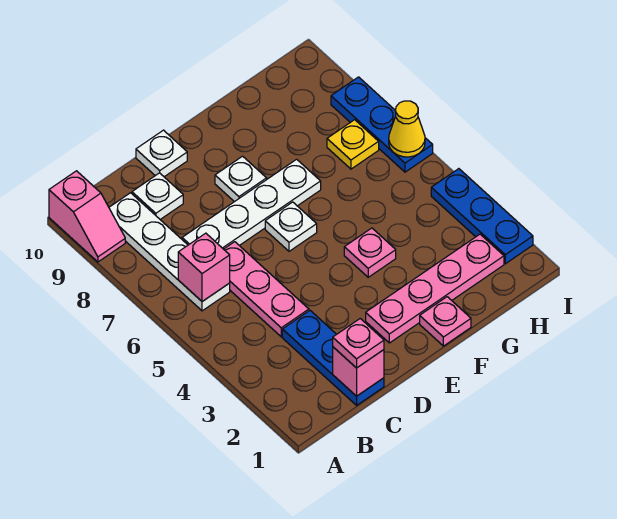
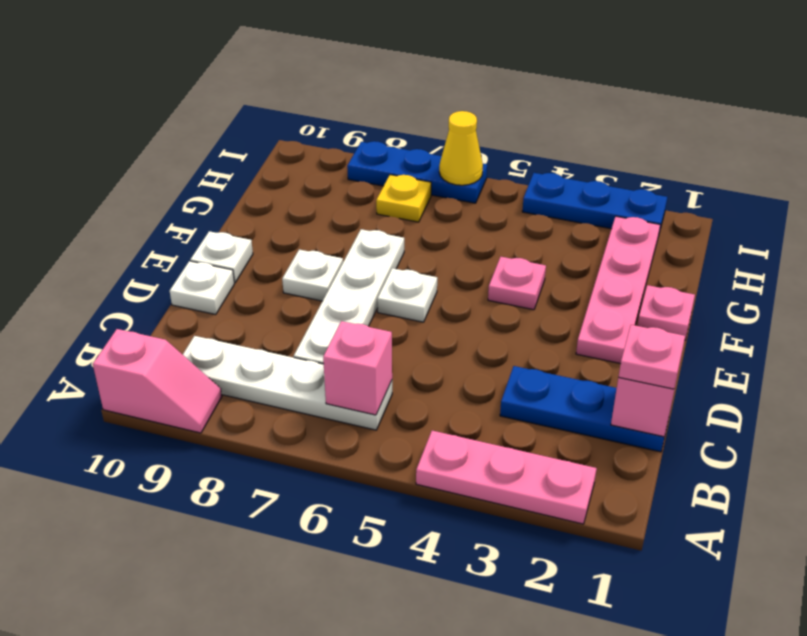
pink plate C4:C6 level 1 -> pink plate A2:A4 level 1
white plate C9 level 1 -> white plate E10 level 1

